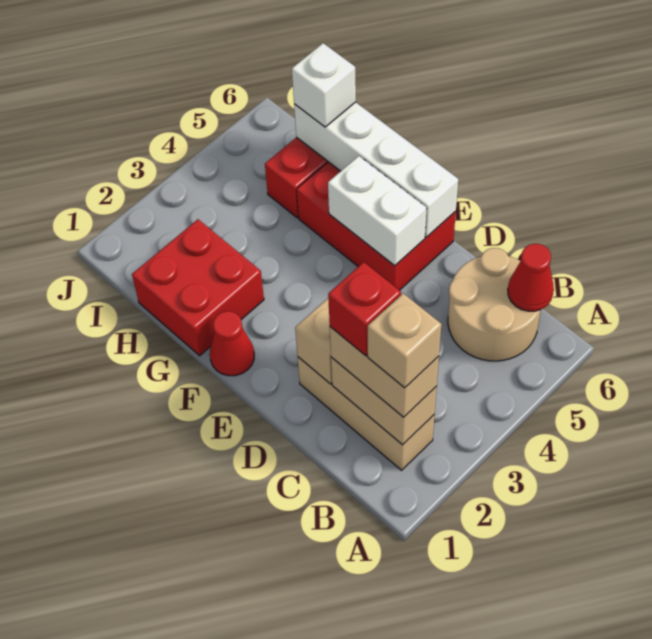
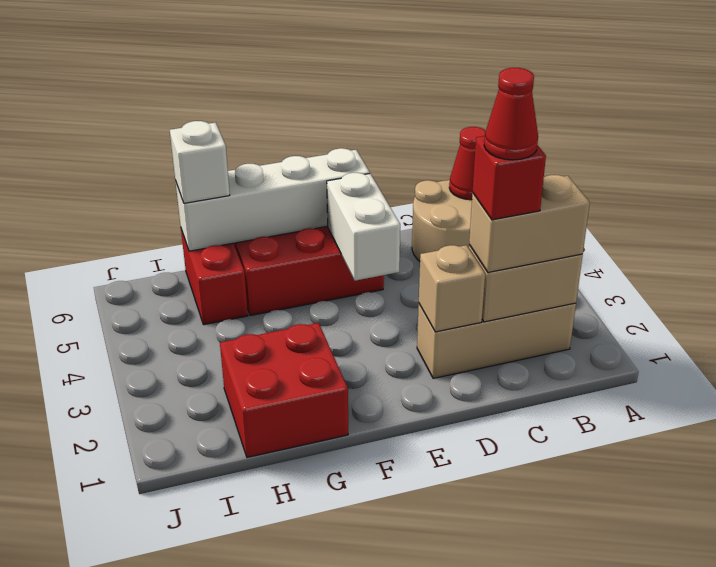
tan brick B2 level 4 -> none
white brick E5:F5 level 2 -> white brick E4:E5 level 2
red cone F1 level 1 -> red cone C2 level 5

